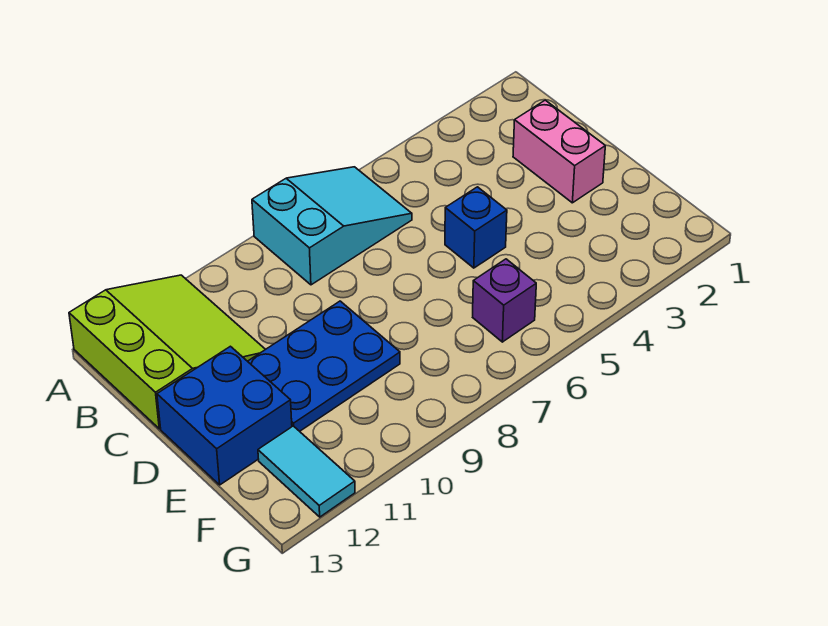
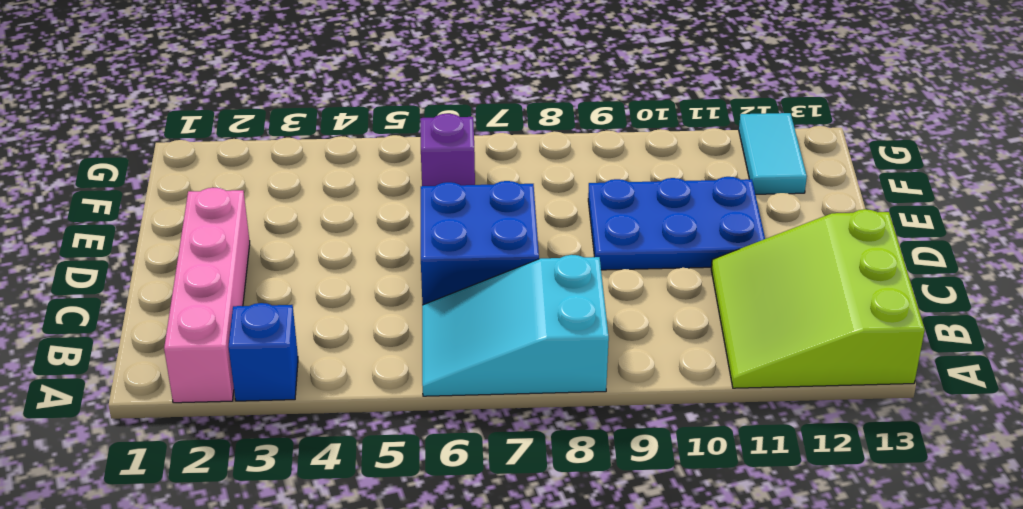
pink brick C2:D2 level 1 -> pink brick A2:D2 level 1
blue brick D5 level 1 -> blue brick A3 level 1
blue brick D12:E13 level 1 -> blue brick C6:D7 level 1

